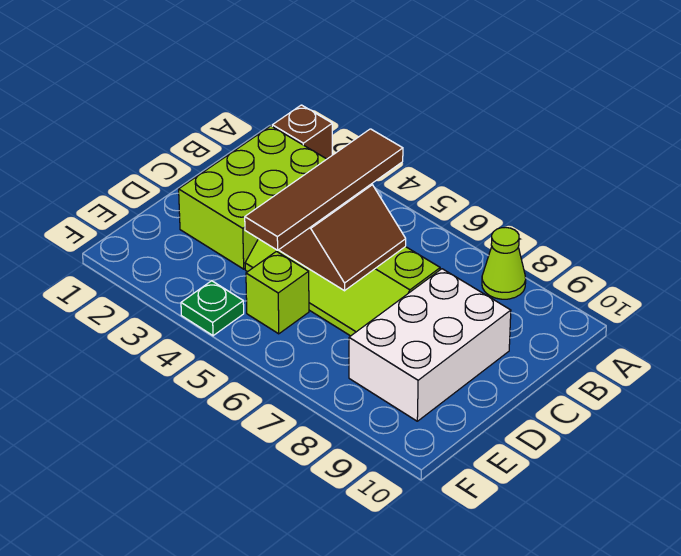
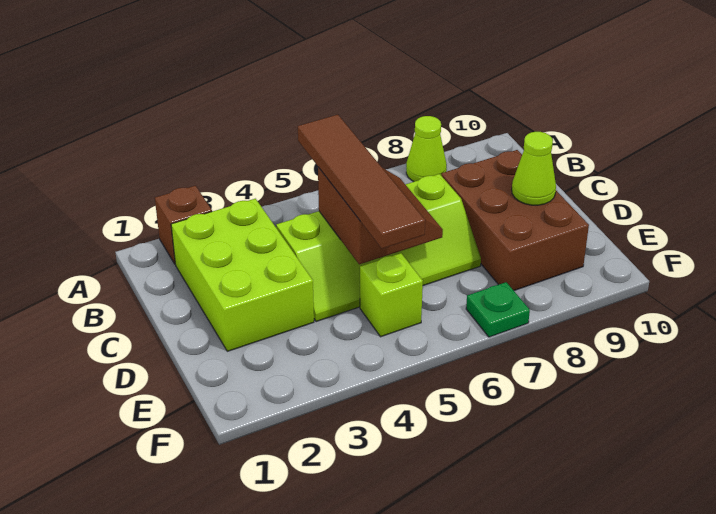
white brick C8:E9 level 1 -> brown brick C8:E9 level 1
none -> lime cone D9 level 2
green plate F4 level 1 -> green plate F7 level 1

